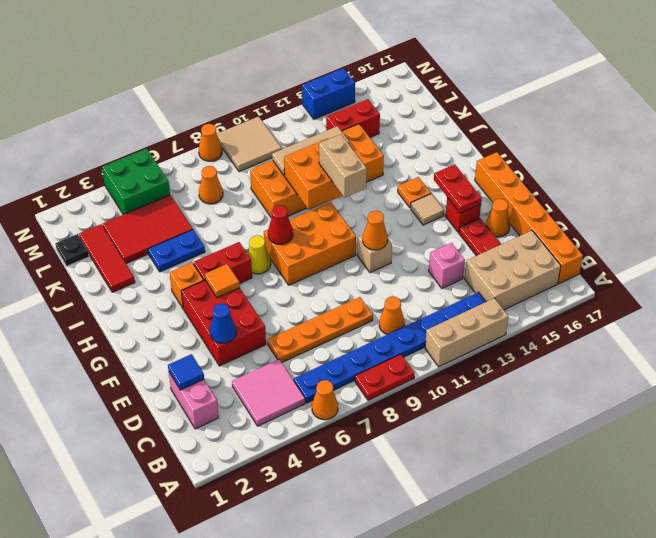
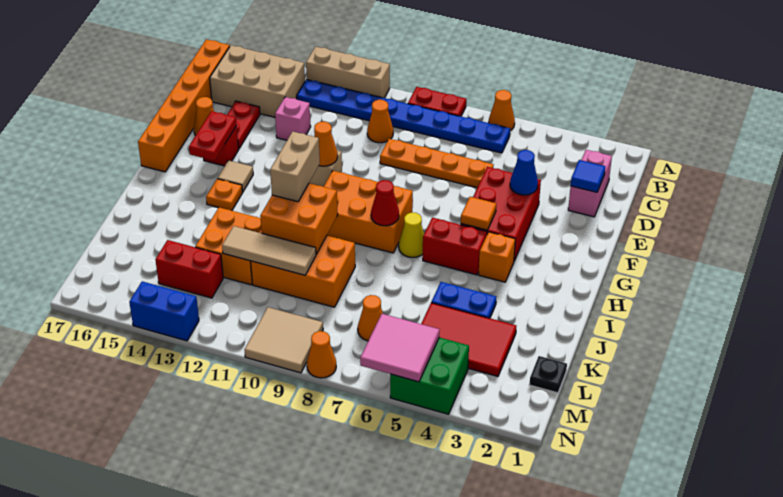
pink tile B4:C5 level 1 -> pink tile M5:N6 level 2
red tile J2:L2 level 1 -> none

